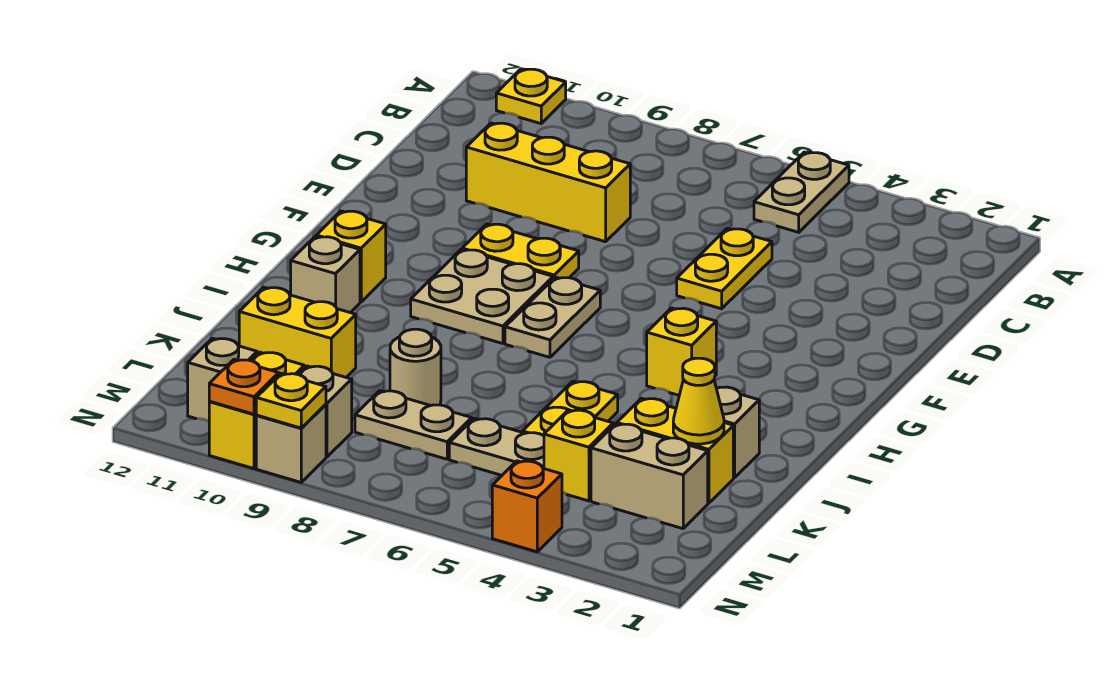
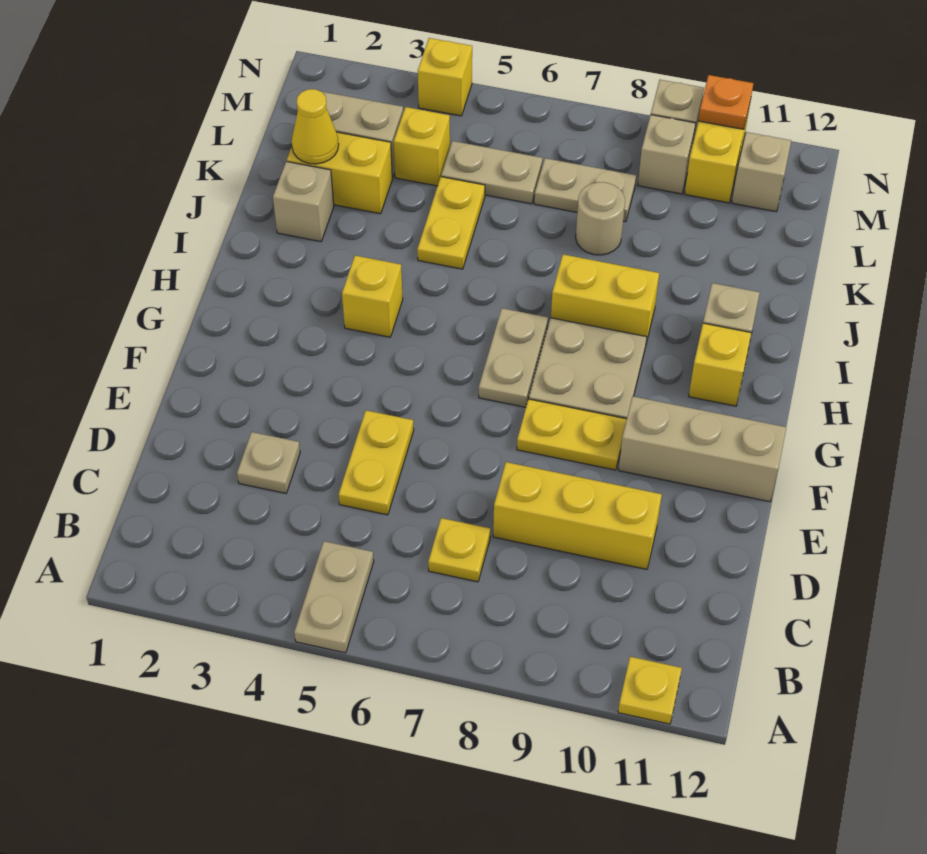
none -> tan plate D3 level 1
none -> tan brick F10:F12 level 1
yellow brick K10:K11 level 1 -> yellow brick I8:I9 level 1
orange brick N4 level 1 -> yellow brick N4 level 1
yellow plate N9 level 2 -> yellow plate C7 level 1

